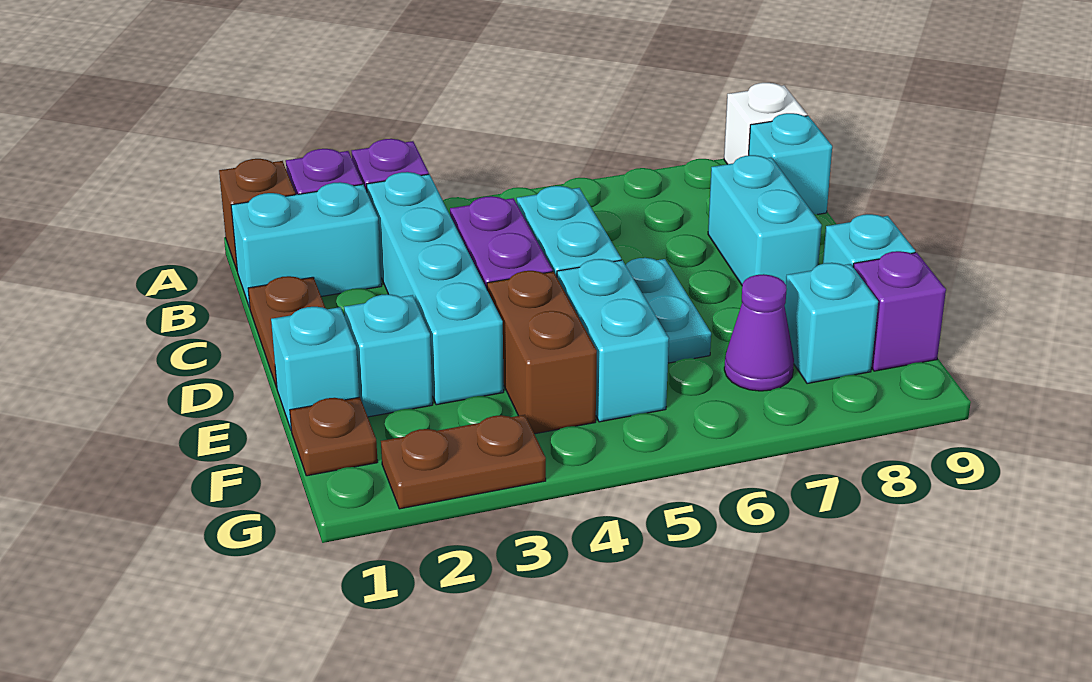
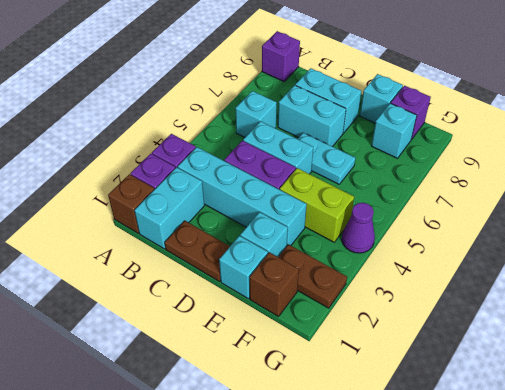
white brick A9 level 1 -> purple brick A9 level 1
cyan brick B9 level 1 -> cyan brick B6 level 1
brown brick E4:F4 level 1 -> lime brick E4:F4 level 1
cyan brick E5:F5 level 1 -> cyan brick C7:D7 level 1
brown plate F1 level 1 -> brown brick F1 level 1
purple cone F7 level 1 -> purple cone G4 level 1
brown plate G2:G3 level 1 -> brown plate F2:G2 level 1

